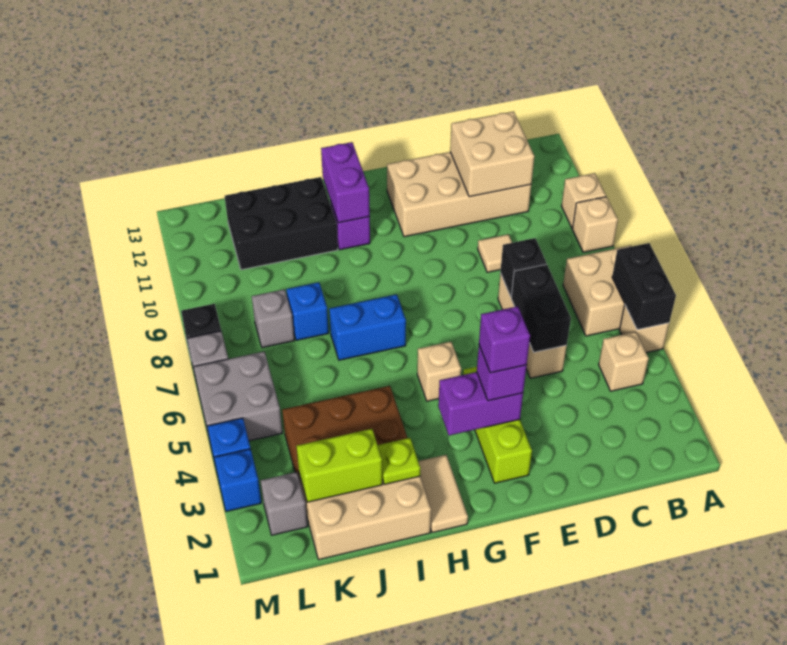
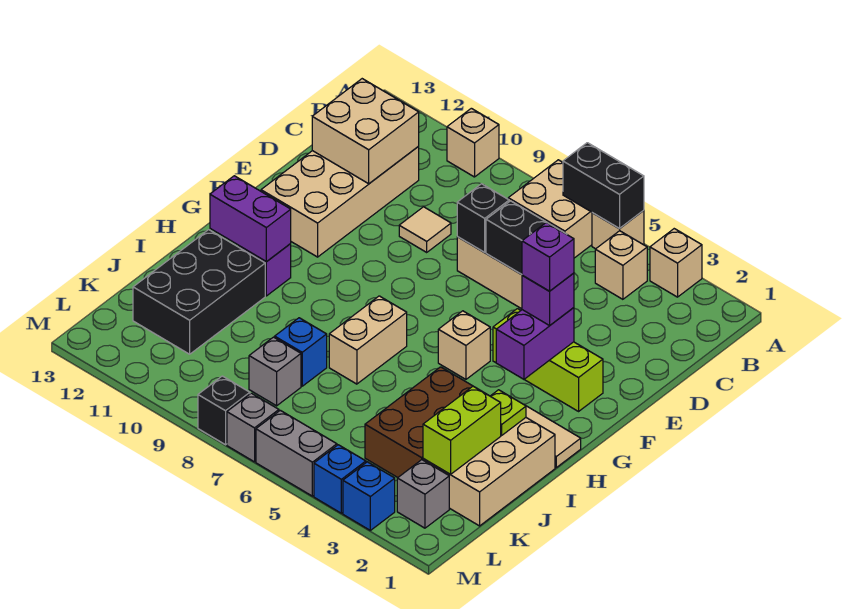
tan brick A9 level 1 -> tan brick A3 level 1
blue brick H7:I7 level 1 -> tan brick H7:I7 level 1
grey brick L5:M6 level 1 -> grey brick M5:M6 level 1

